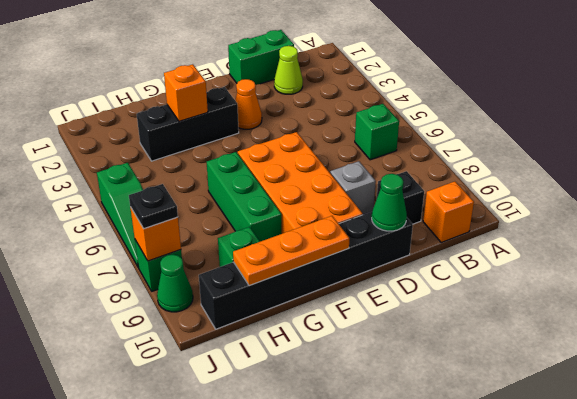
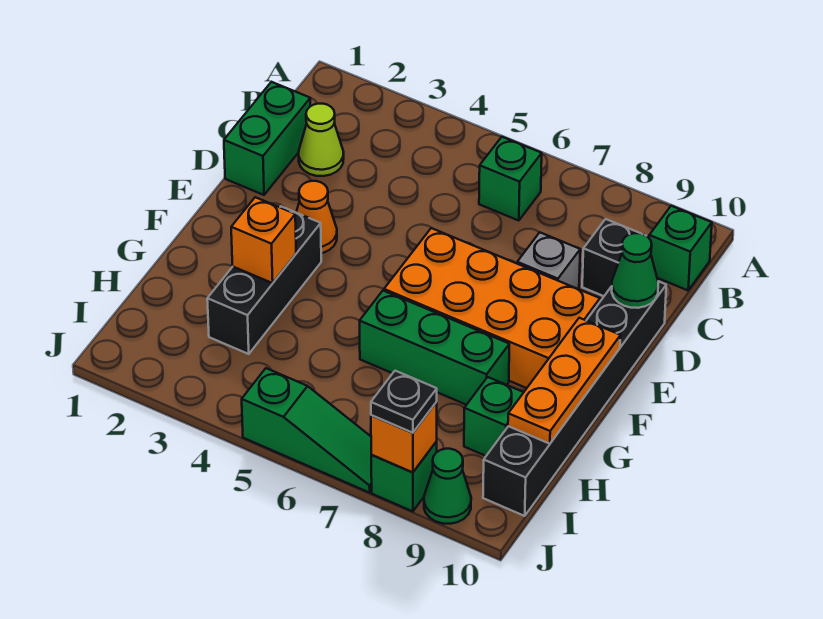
orange brick B10 level 1 -> green brick B10 level 1

